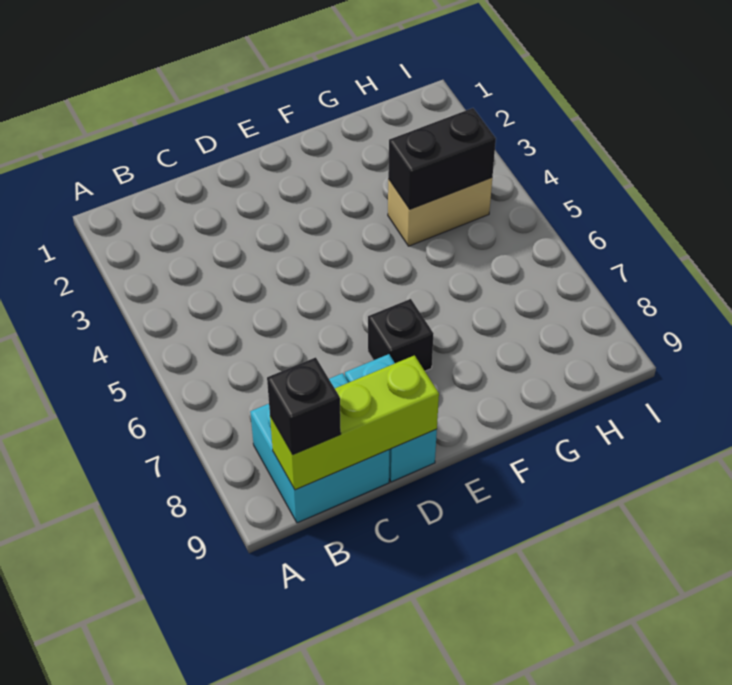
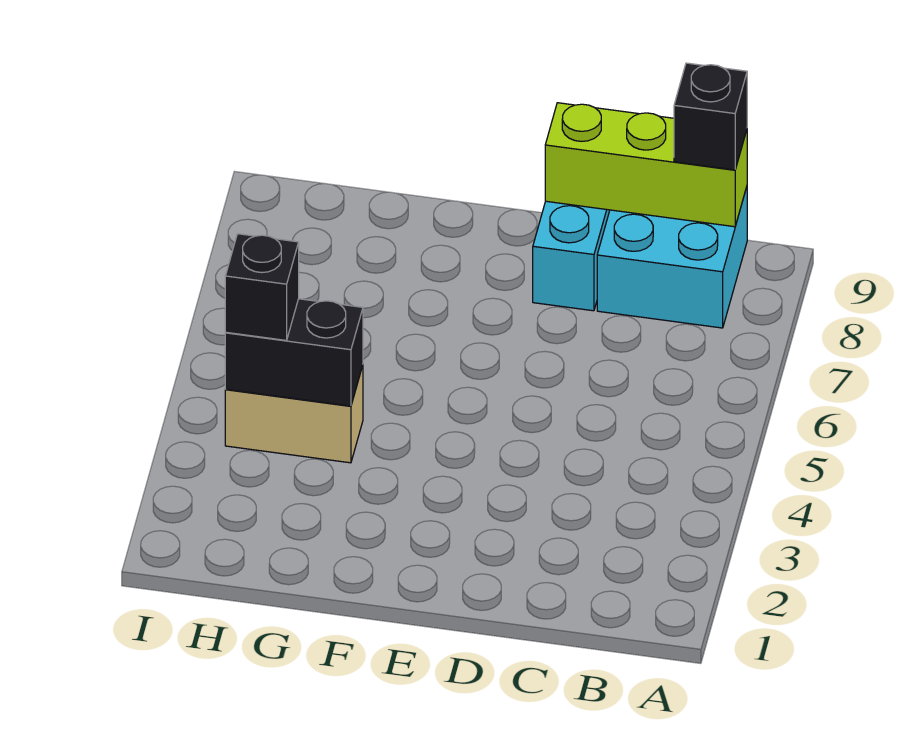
black brick E7 level 1 -> black brick H4 level 3

